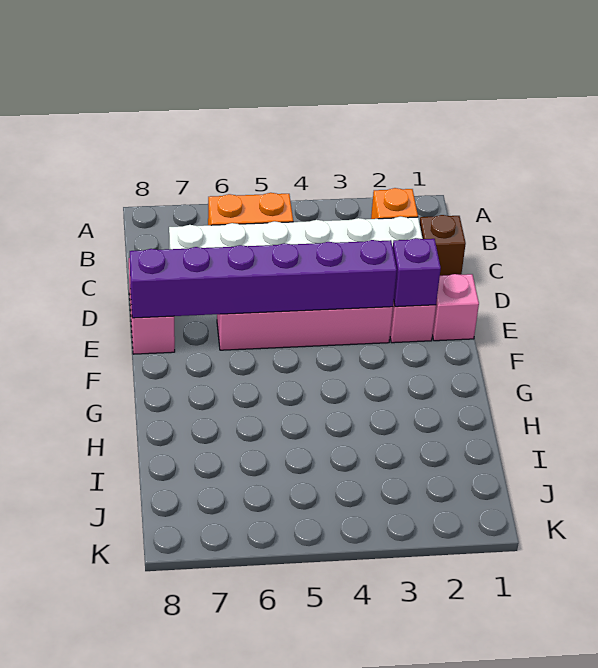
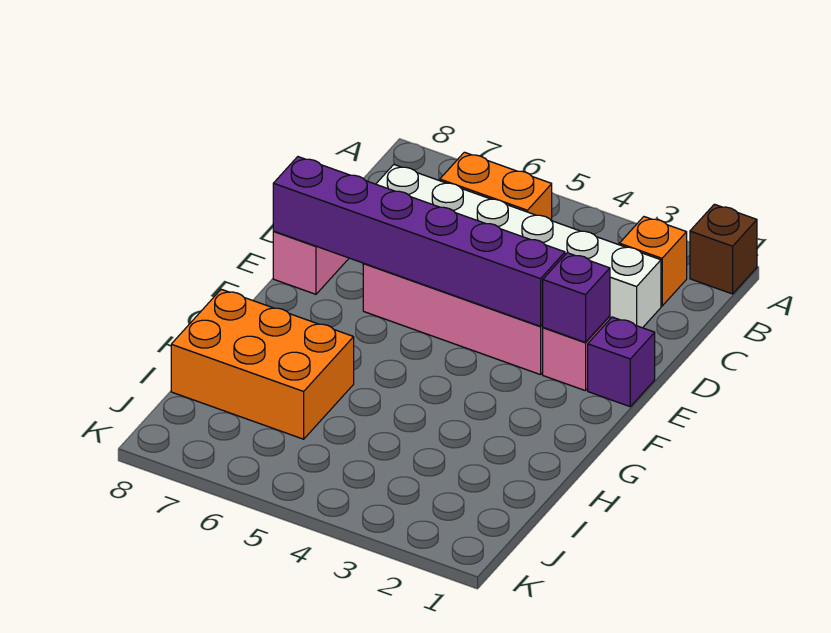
brown brick C1 level 1 -> brown brick A1 level 1
pink brick E1 level 1 -> purple brick E1 level 1
none -> orange brick H6:I8 level 1

